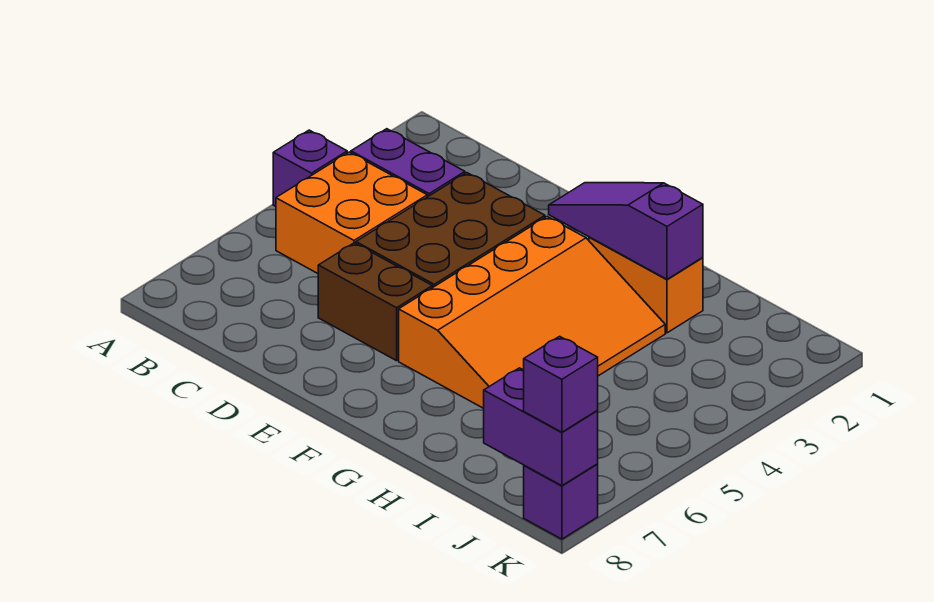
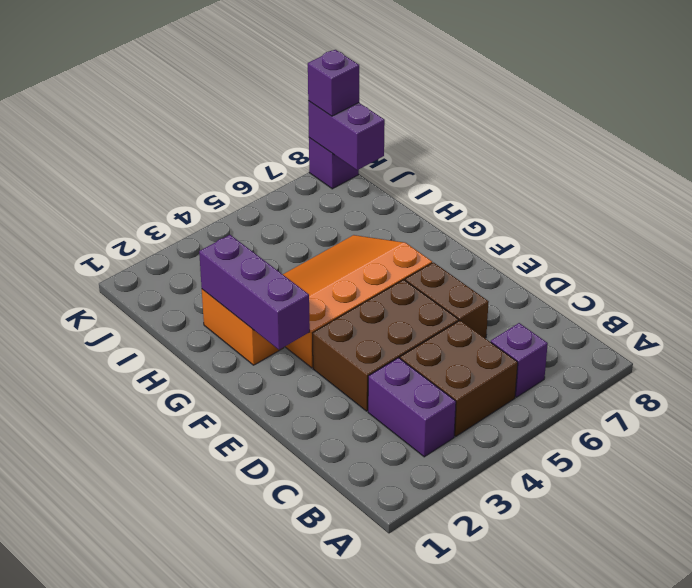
purple brick A4 level 1 -> purple brick B6 level 1
orange brick B4:C5 level 1 -> brown brick B4:C5 level 1
purple slope F2:H2 level 2 top H -> purple brick F2:H2 level 2

